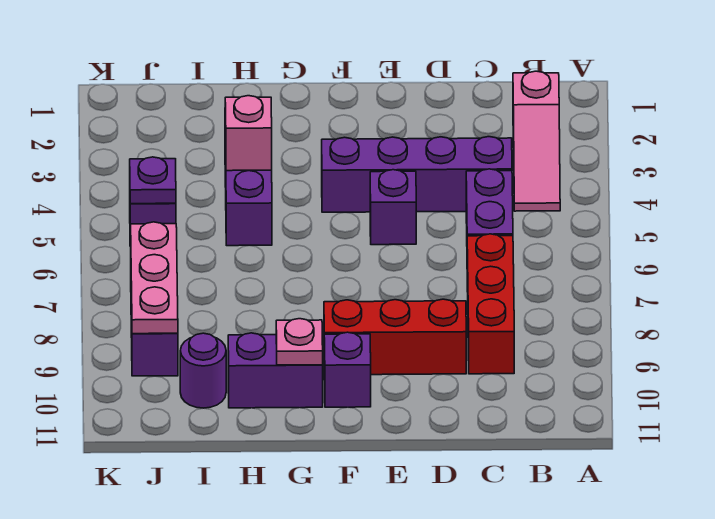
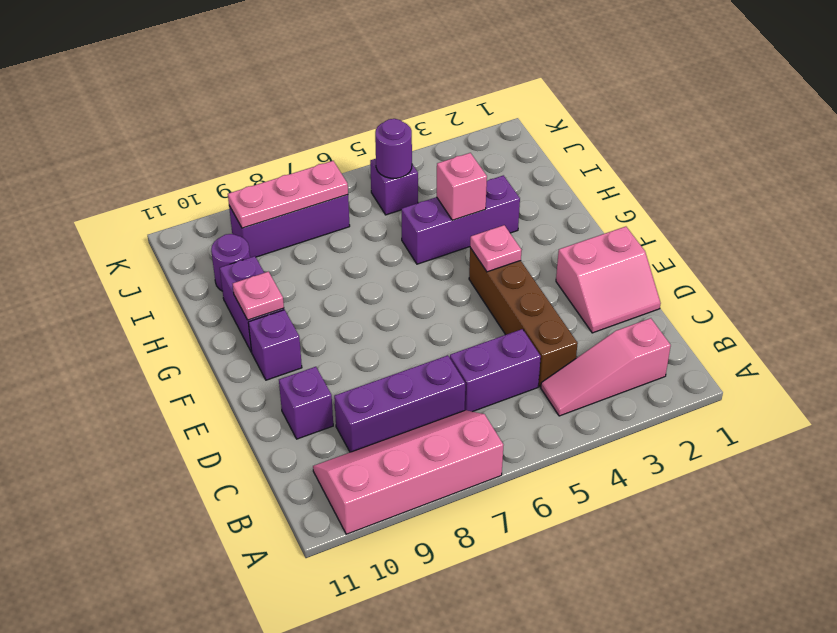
none -> pink slope A7:B10 level 1 top A
purple brick C4:F4 level 1 -> brown brick C4:F4 level 1
red brick C7:C9 level 1 -> purple brick C7:C9 level 1
none -> pink slope D1:E2 level 1 top E
red brick D9:F9 level 1 -> none
purple brick E5 level 1 -> purple brick D10 level 1
none -> pink plate F4 level 2
purple plate J5 level 2 -> purple round brick J5 level 2

